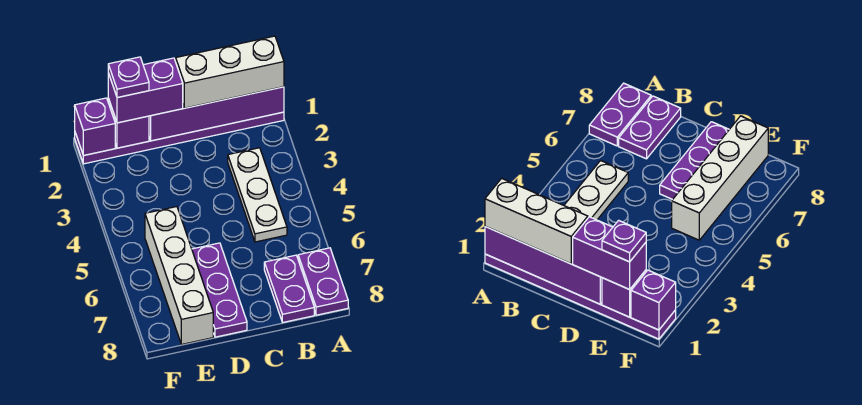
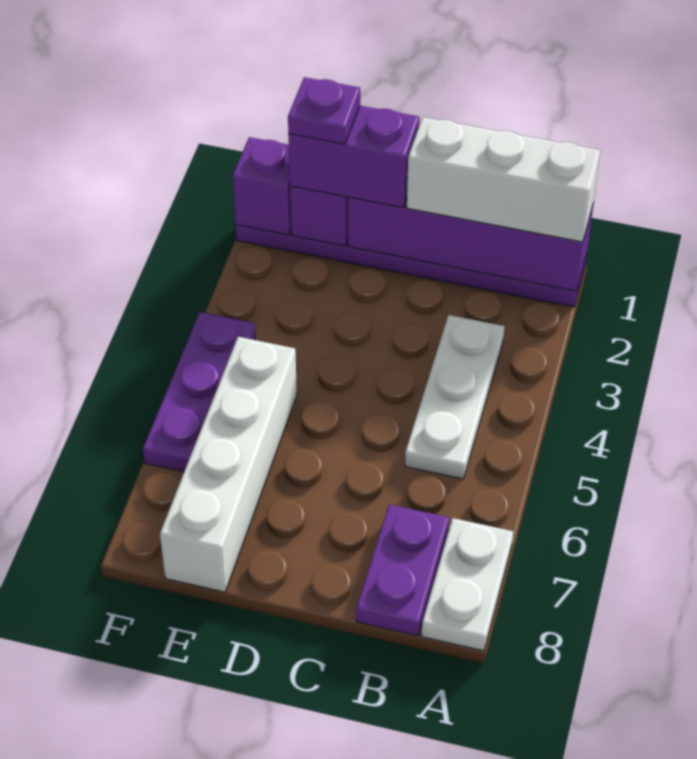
purple plate A7:A8 level 1 -> white plate A7:A8 level 1
purple plate D6:D8 level 1 -> purple plate F4:F6 level 1

